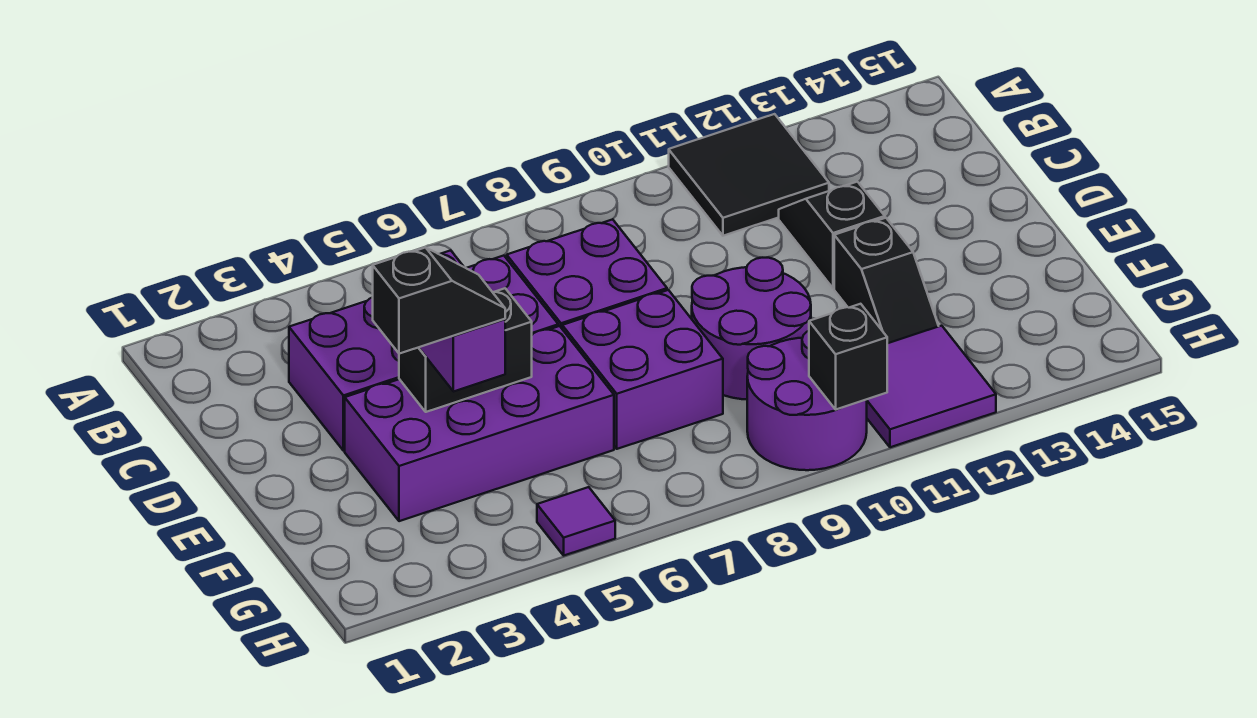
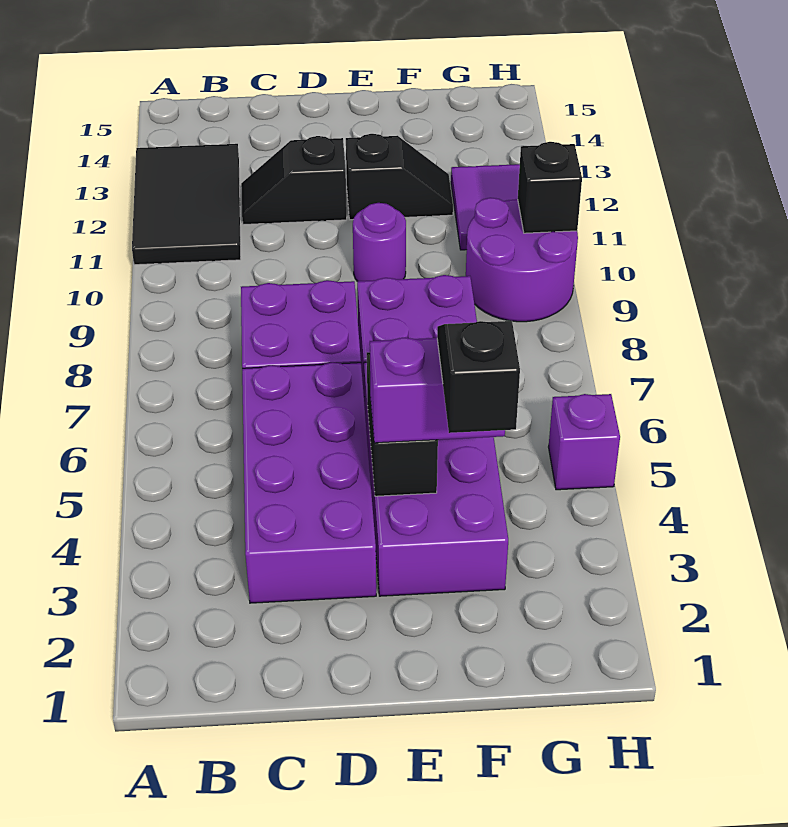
black tile A11:B12 level 1 -> black tile A11:B13 level 1
purple round brick E9:F10 level 1 -> purple round brick E10 level 1
purple tile H5 level 1 -> purple brick H5 level 1

